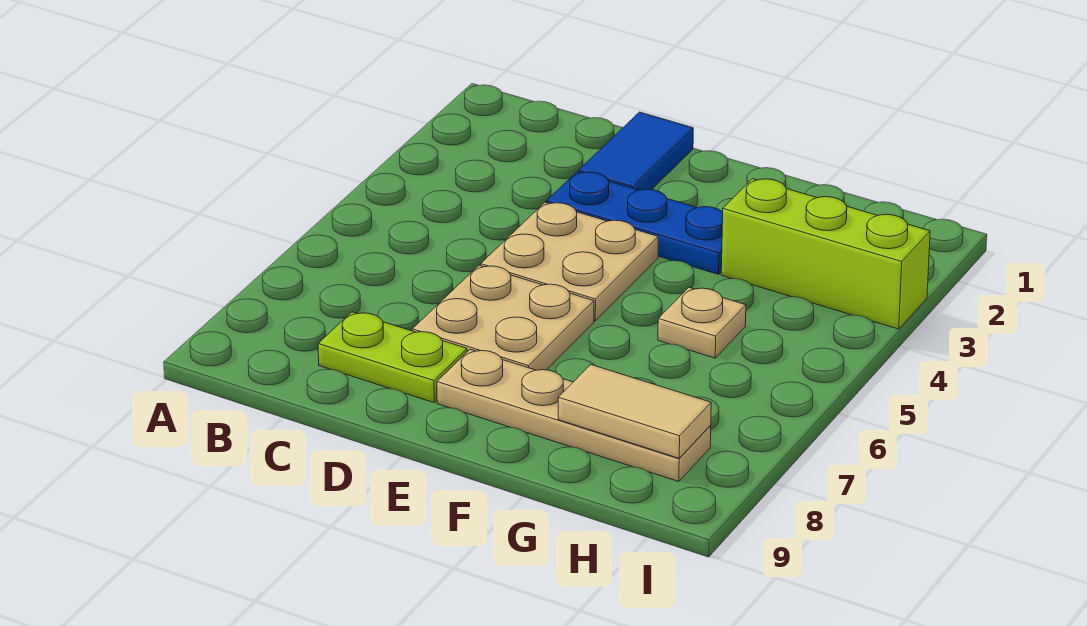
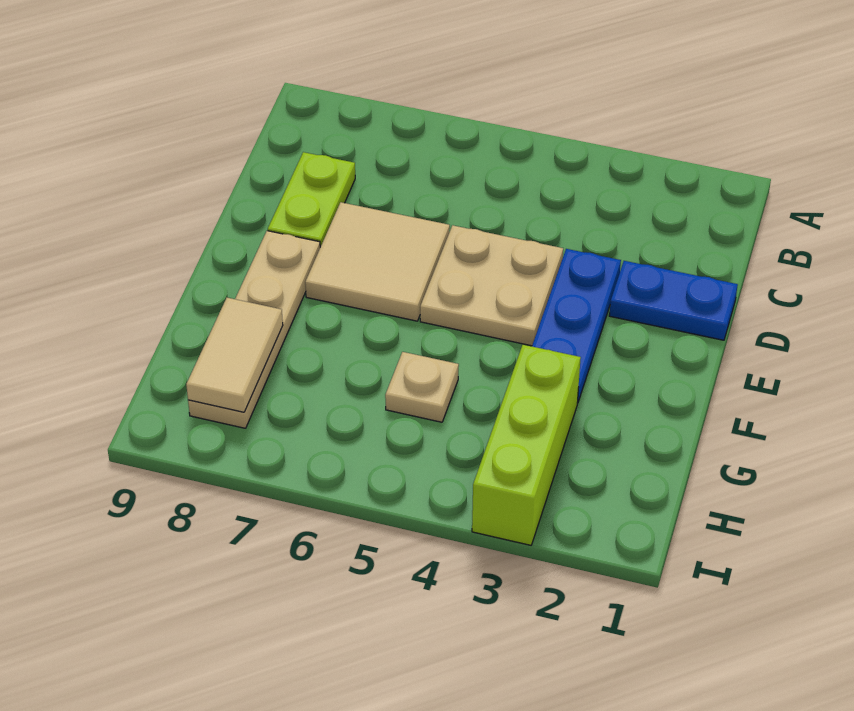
blue tile D1:D2 level 1 -> blue plate D1:D2 level 1
tan plate D6:E7 level 1 -> tan tile D6:E7 level 1

